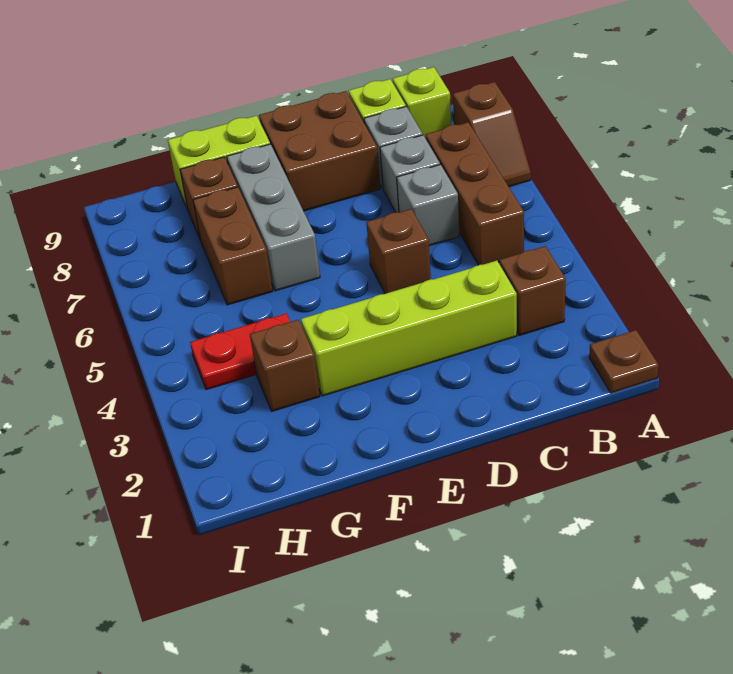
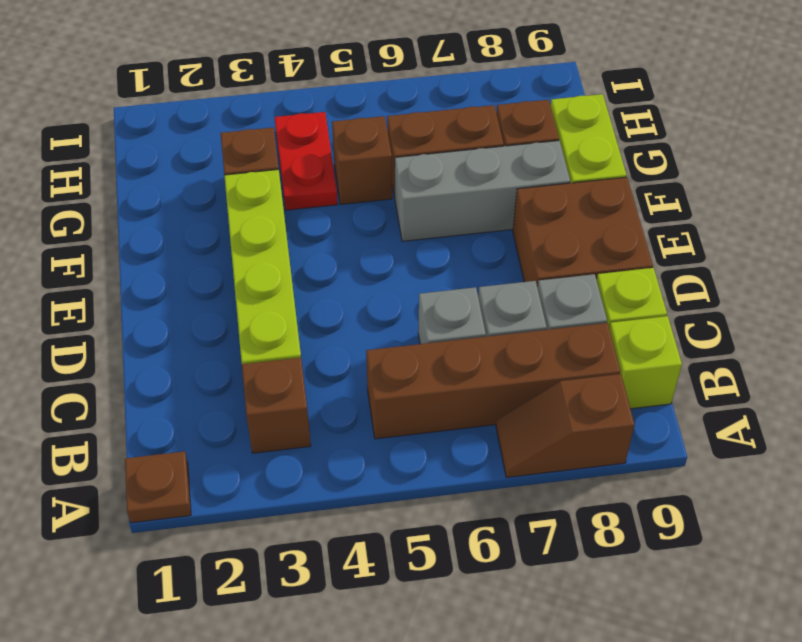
brown brick B5:B7 level 1 -> brown brick B5:B8 level 1
brown brick D5 level 1 -> brown brick G5 level 1

